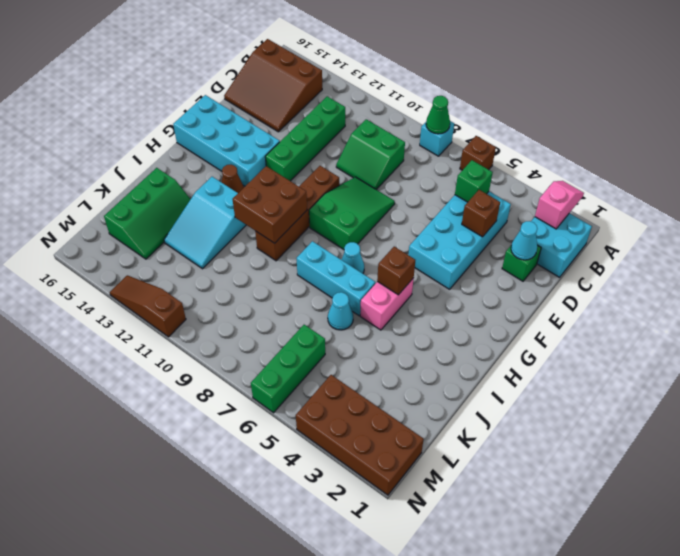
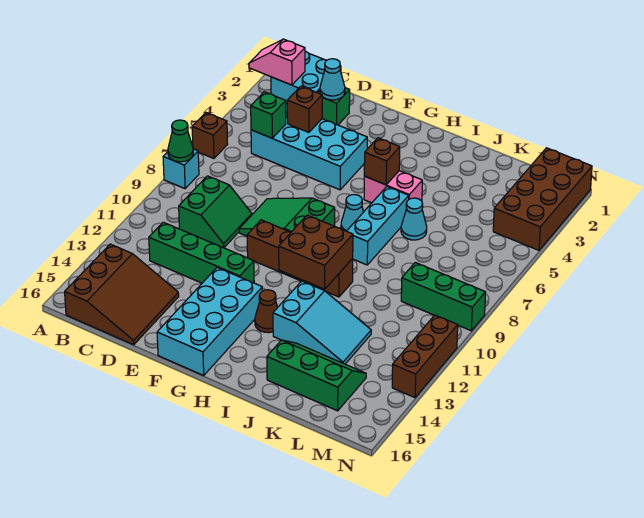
green brick L6:N6 level 1 -> green brick L9:N9 level 1
brown slope N11:N13 level 1 top 11 -> brown brick N11:N13 level 1

